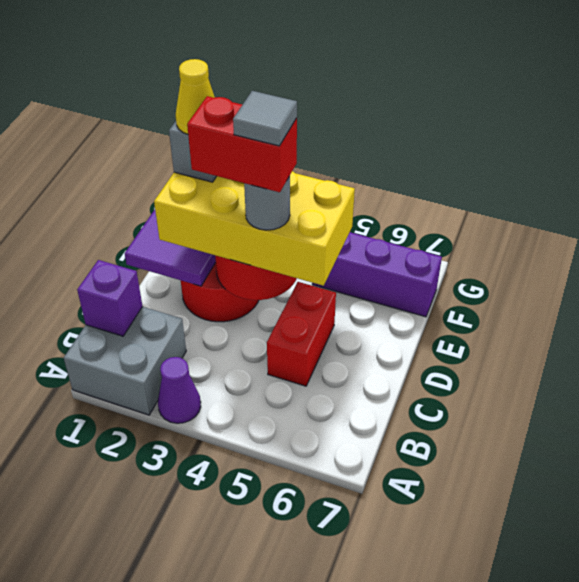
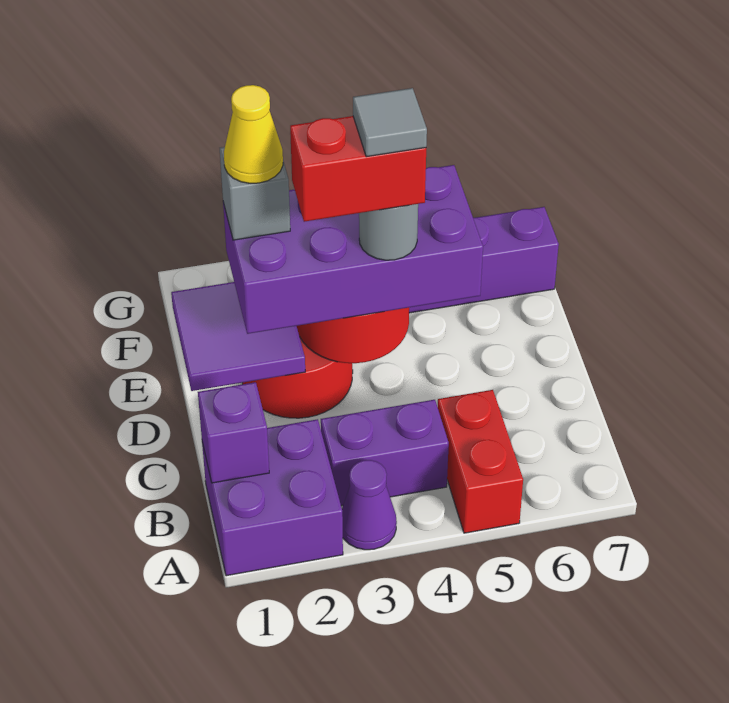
grey brick A1:B2 level 1 -> purple brick A1:B2 level 1
none -> purple brick B3:B4 level 1
red brick C5:D5 level 1 -> red brick A5:B5 level 1
yellow brick D2:E5 level 3 -> purple brick D2:E5 level 3

